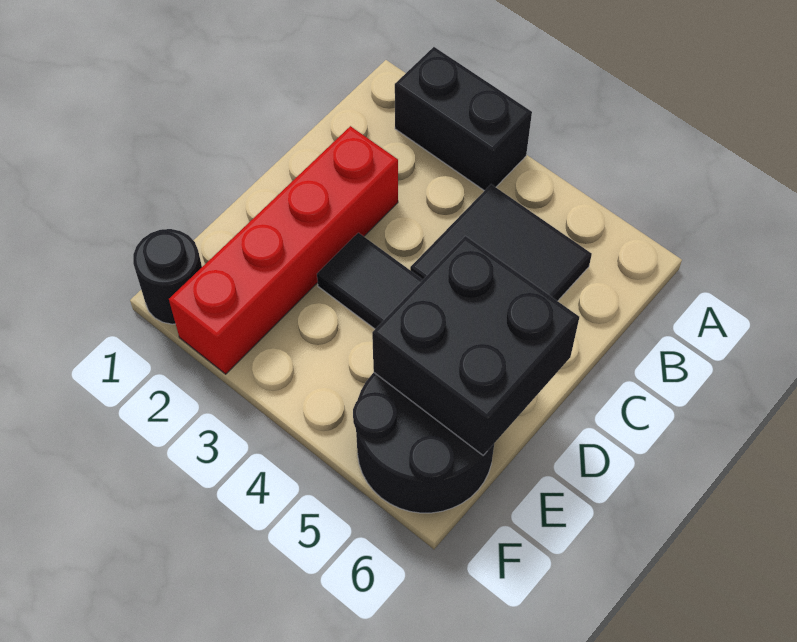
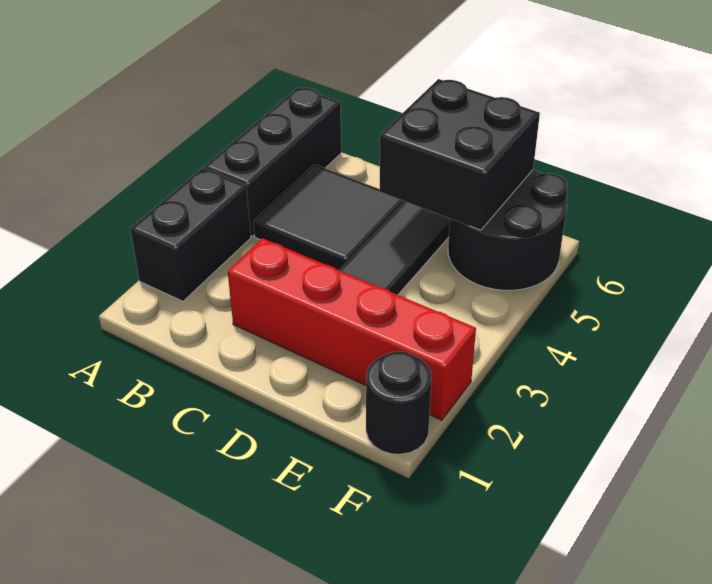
none -> black brick A4:A6 level 1

